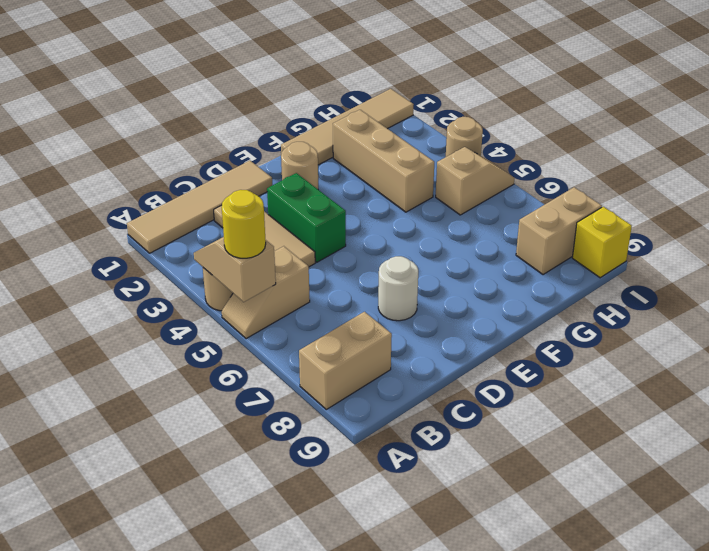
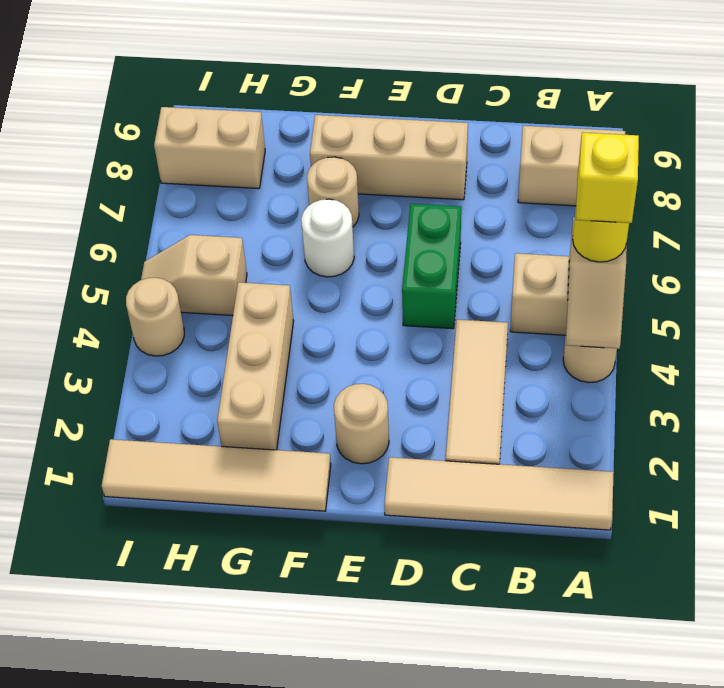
green brick D3:D4 level 1 -> green brick D5:D6 level 1
white round brick D7 level 1 -> white round brick F6 level 1
none -> tan brick D8:F8 level 1
none -> tan round brick F7 level 1
yellow brick I9 level 1 -> yellow brick A5 level 4

